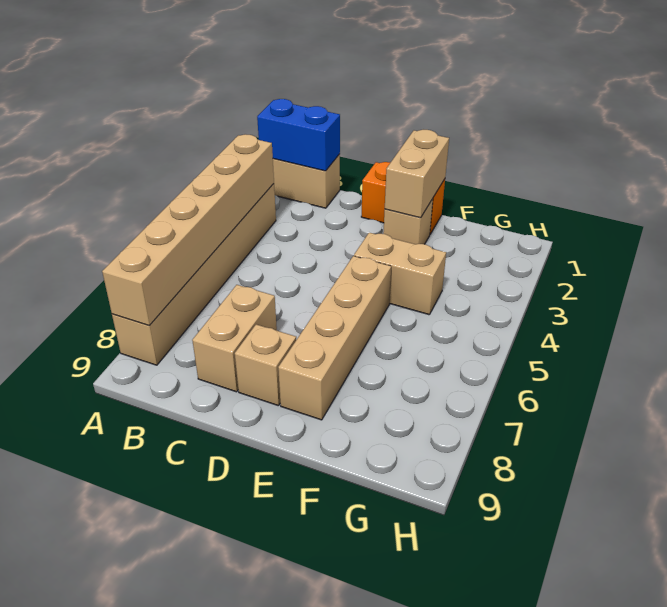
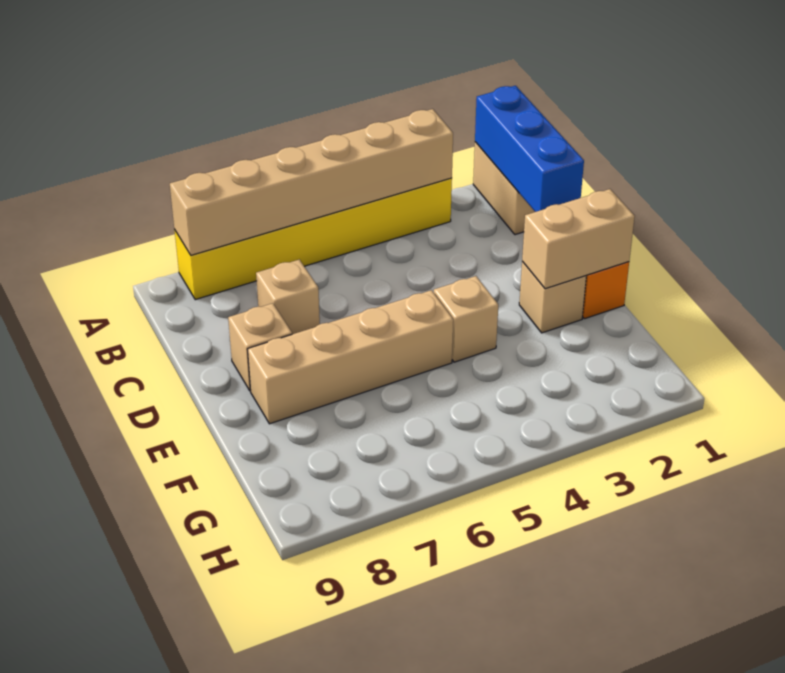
blue brick A1:B1 level 2 -> blue brick A1:C1 level 2
tan brick A3:A8 level 1 -> yellow brick A3:A8 level 1
tan brick C7:C8 level 1 -> tan brick C7 level 1
tan brick E4:F4 level 1 -> tan brick E4 level 1

